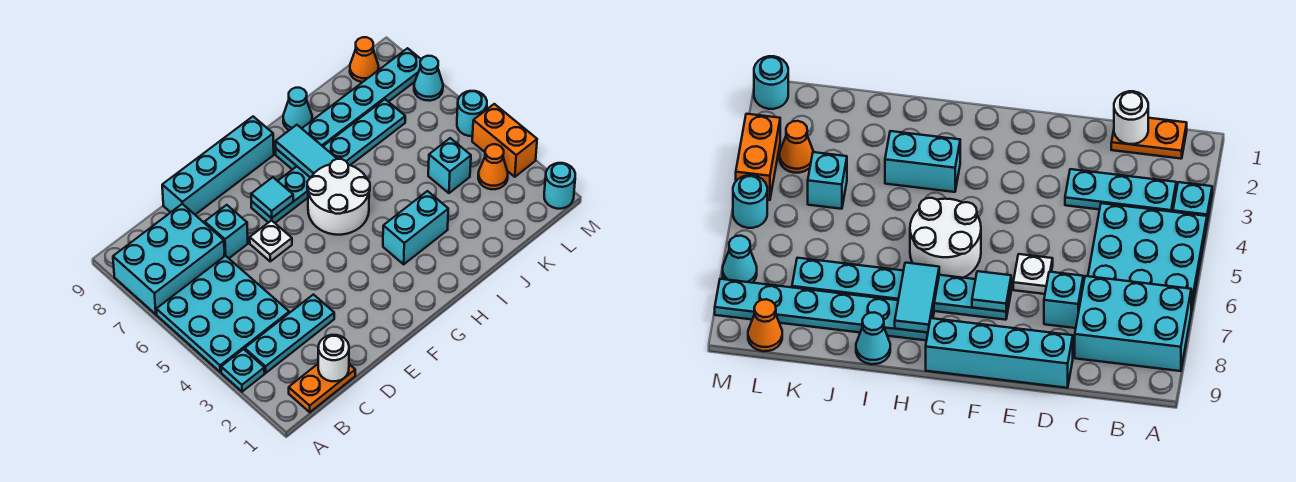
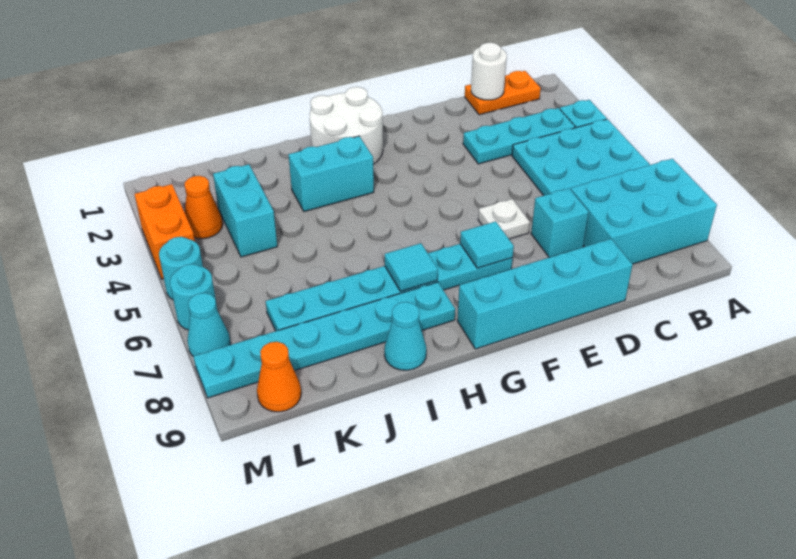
white round brick G5:H6 level 1 -> white round brick G1:H2 level 1
cyan tile H7:H8 level 2 -> cyan tile H7 level 2
cyan brick K4 level 1 -> cyan brick K3:K4 level 1
cyan round brick M1 level 1 -> cyan round brick M6 level 1

